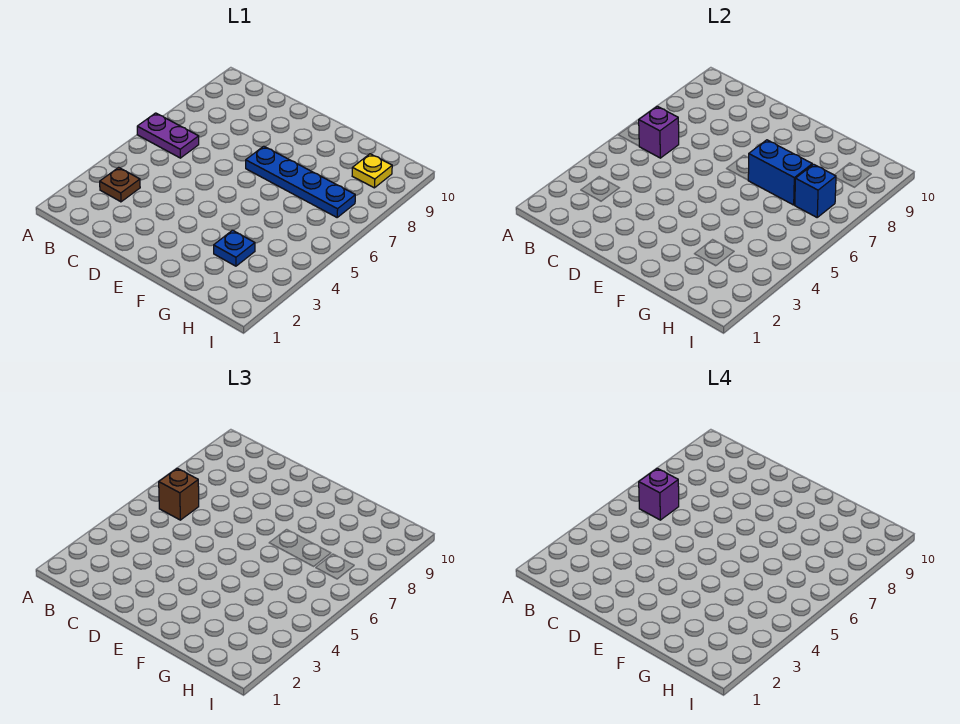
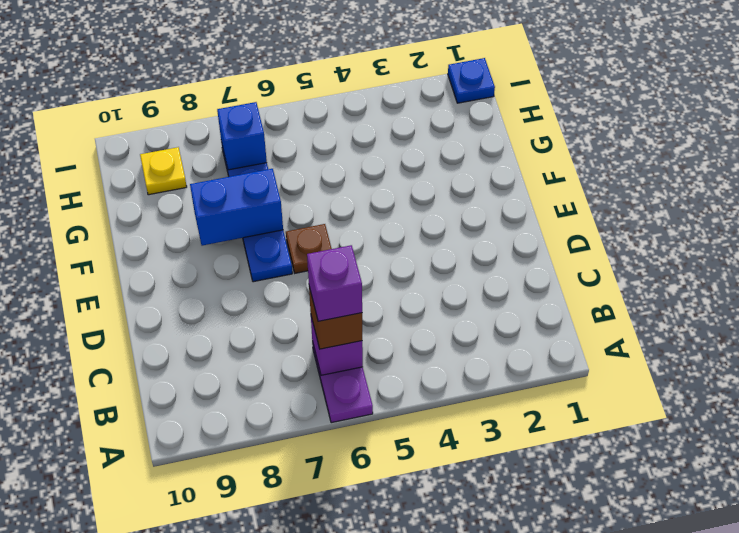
brown plate B3 level 1 -> brown plate E6 level 1
blue brick F7:G7 level 2 -> blue brick F7:F8 level 2
blue plate G3 level 1 -> blue plate I1 level 1

